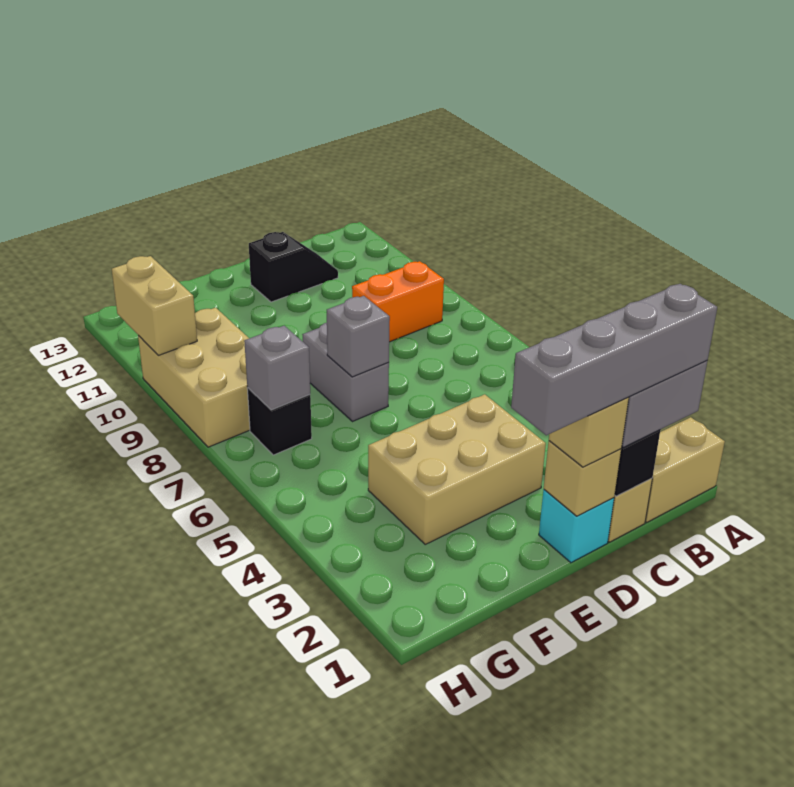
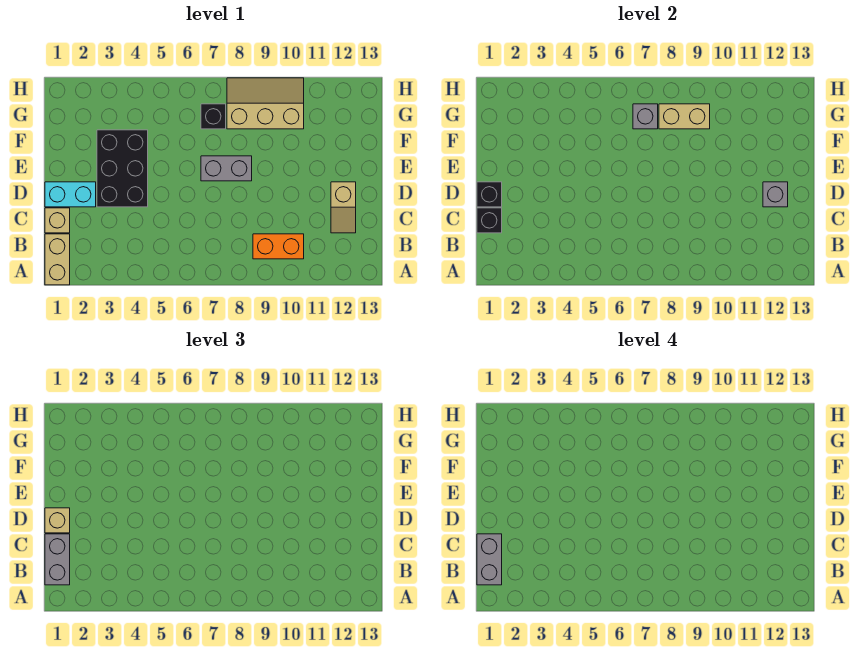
grey brick B1:E1 level 4 -> grey brick B1:C1 level 4
orange brick B9:C9 level 1 -> orange brick B9:B10 level 1
black slope C12:D12 level 1 top D -> tan slope C12:D12 level 1 top D
cyan brick D1 level 1 -> cyan brick D1:D2 level 1
tan brick D1 level 2 -> black brick D1 level 2
tan brick D3:F4 level 1 -> black brick D3:F4 level 1
grey brick E7 level 2 -> grey brick D12 level 2
tan brick G8:H10 level 1 -> tan slope G8:H10 level 1 top G
tan brick H10:H11 level 2 -> tan brick G8:G9 level 2

